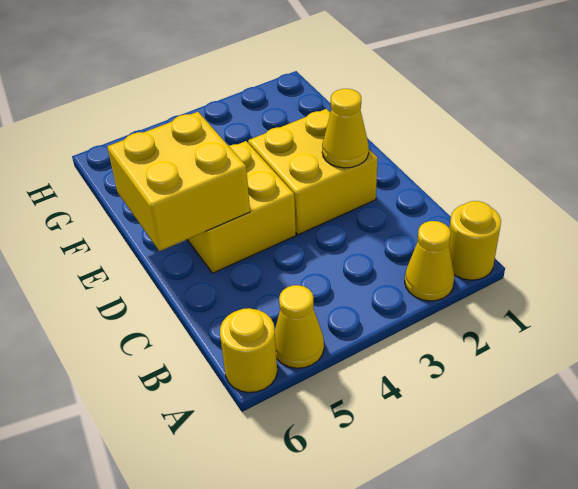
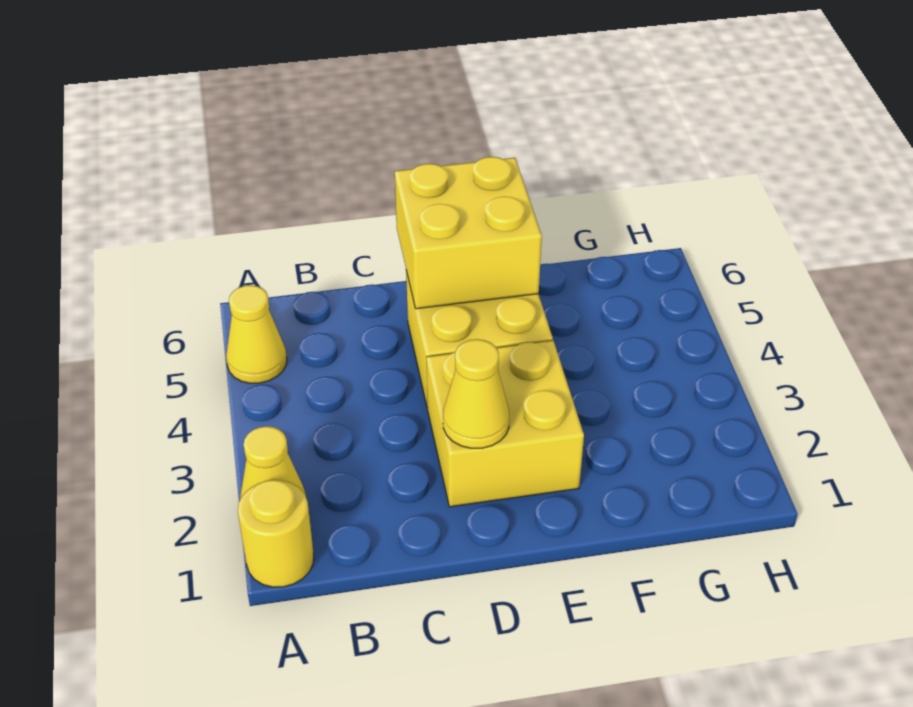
yellow round brick A6 level 1 -> none

